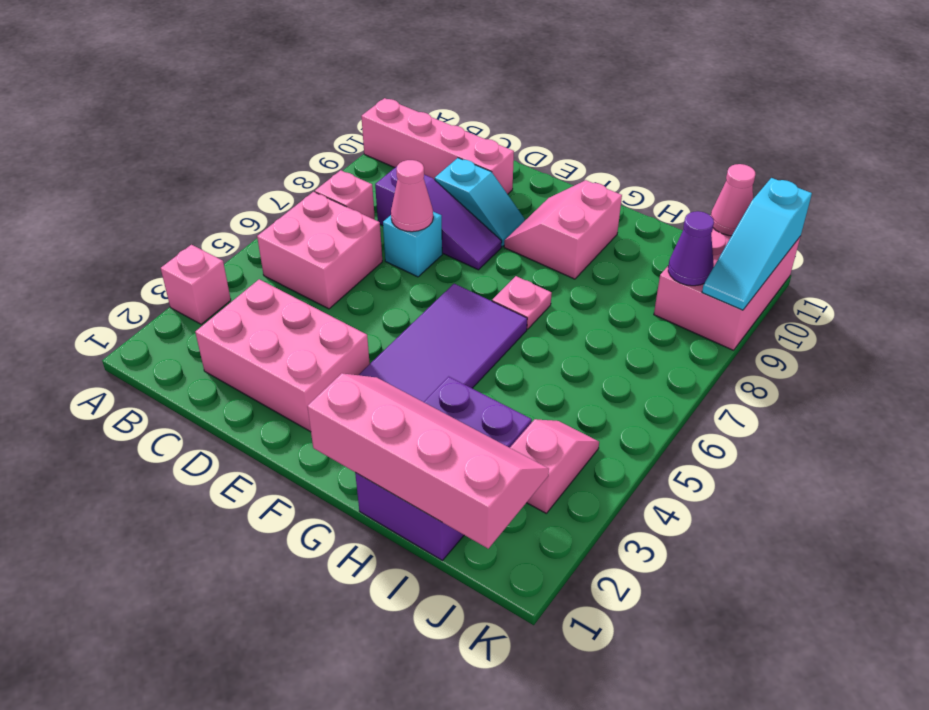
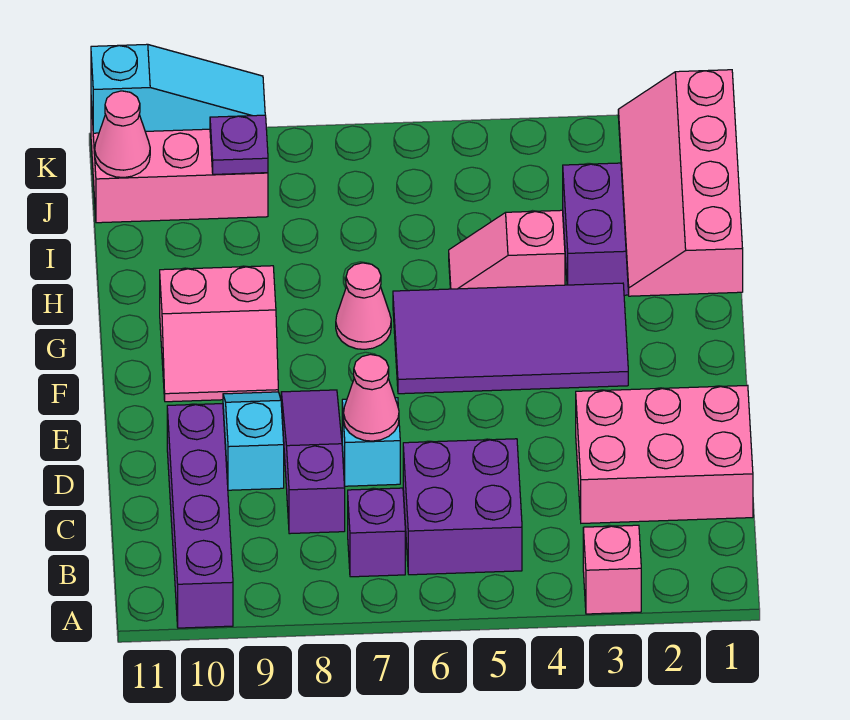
pink brick A10:D10 level 1 -> purple brick A10:D10 level 1
pink brick B5:C6 level 1 -> purple brick B5:C6 level 1
pink brick B7 level 1 -> purple brick B7 level 1
pink brick C2:E3 level 1 -> pink brick C1:D3 level 1
pink plate G7 level 1 -> pink cone G7 level 1
pink slope J3:J4 level 1 top 3 -> pink slope H4:H5 level 1 top 4
purple cone J9 level 2 -> purple plate J9 level 2

